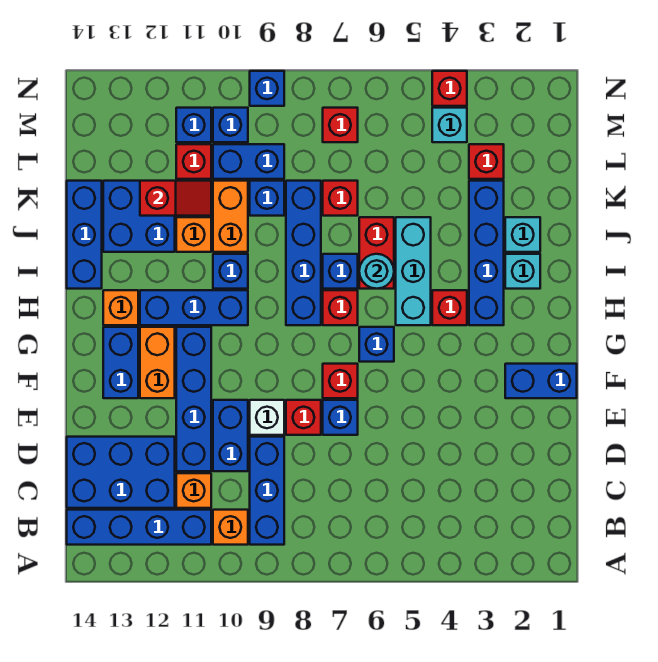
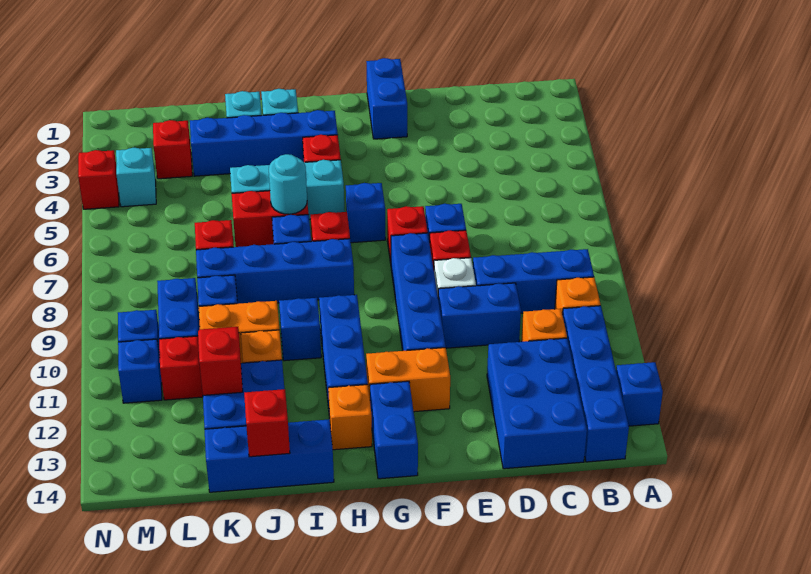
blue brick D11:G11 level 1 -> blue brick F8:F11 level 1
blue brick F13:G13 level 1 -> blue brick G13:G14 level 1
red brick M7 level 1 -> red brick J14 level 2
blue brick N9 level 1 -> blue brick A13 level 1

